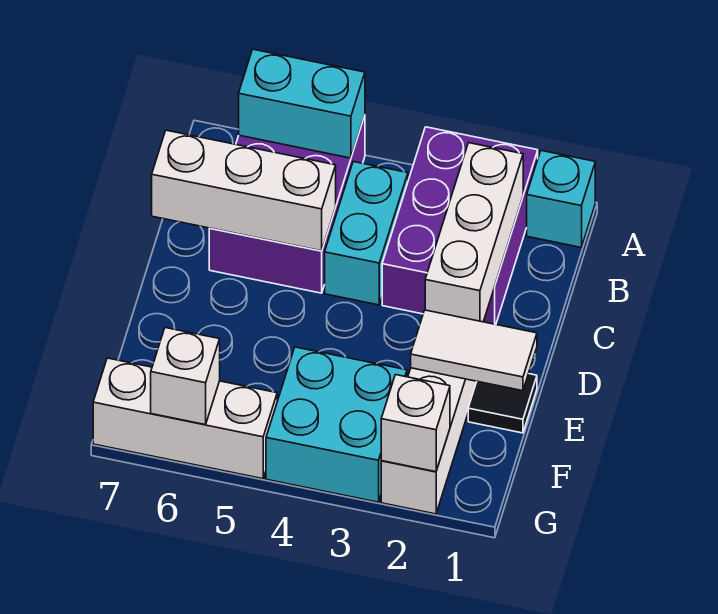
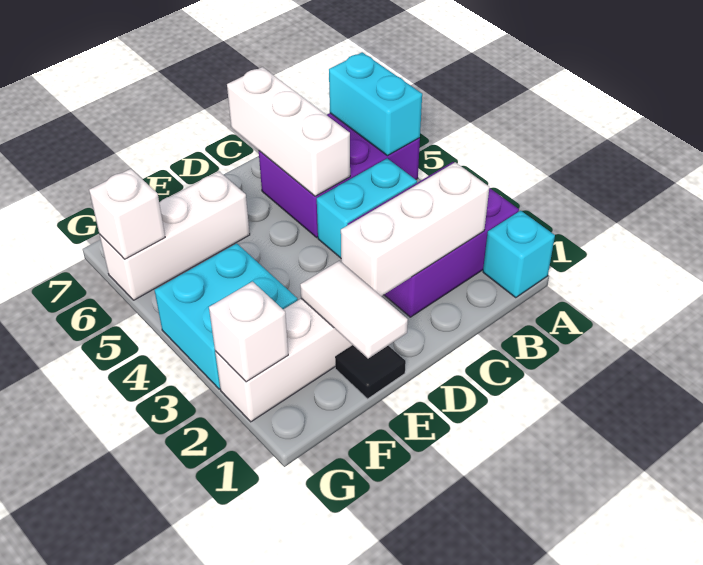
white brick G5:G7 level 1 -> white brick E6:G6 level 1

